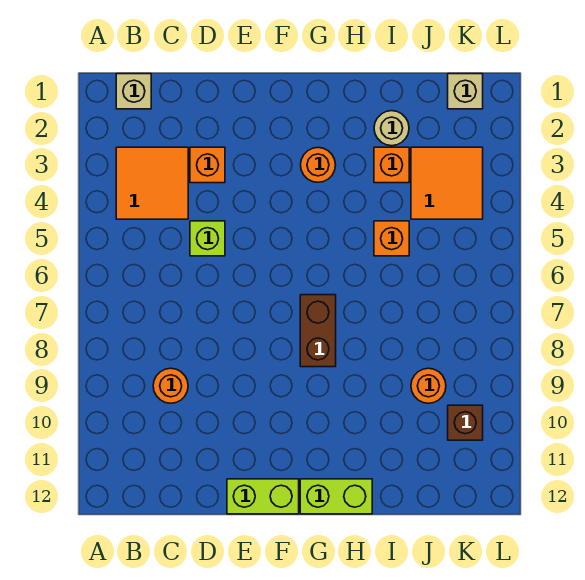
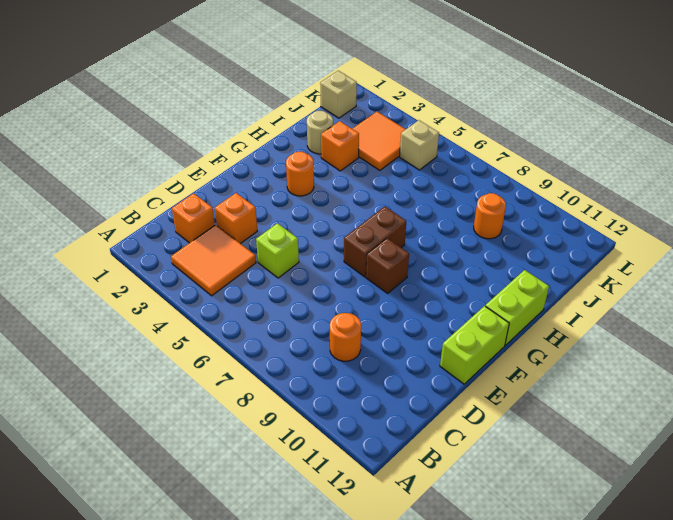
tan brick B1 level 1 -> tan brick K5 level 1
brown brick G7:G8 level 1 -> brown brick F7:G7 level 1
orange brick I5 level 1 -> orange brick C2 level 1
brown brick K10 level 1 -> brown brick F8 level 1

